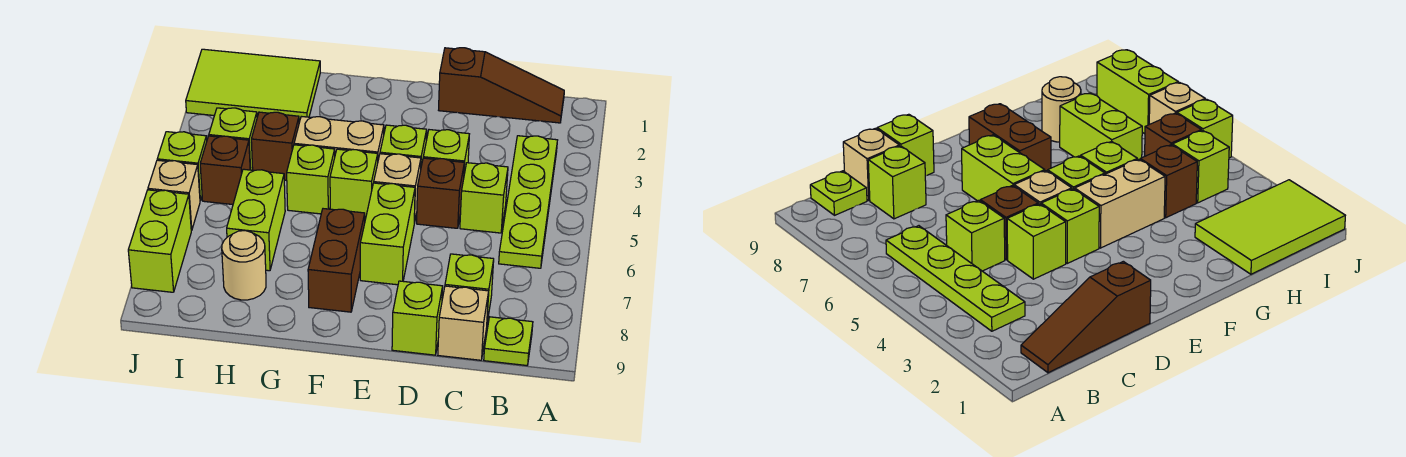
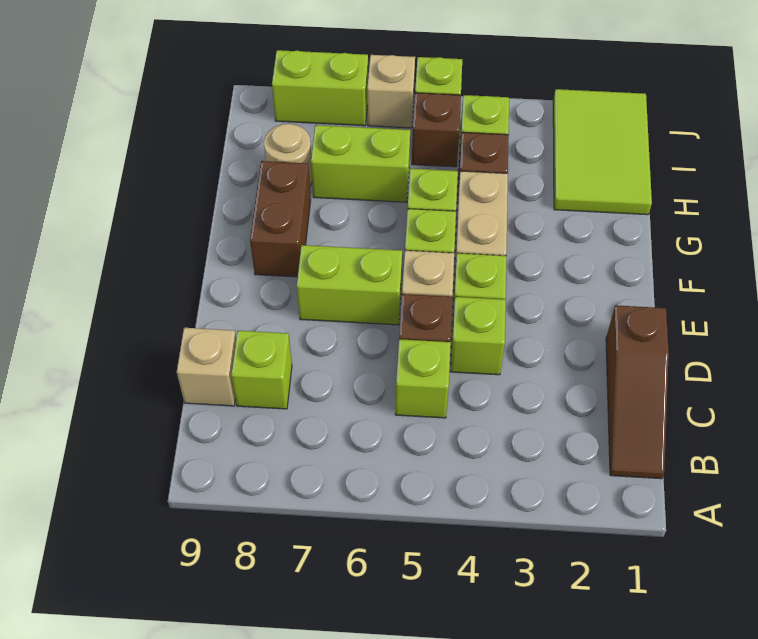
lime plate B3:B6 level 1 -> none
lime plate B9 level 1 -> none
lime brick D9 level 1 -> none
brown brick F7:F8 level 1 -> brown brick F8:G8 level 1

